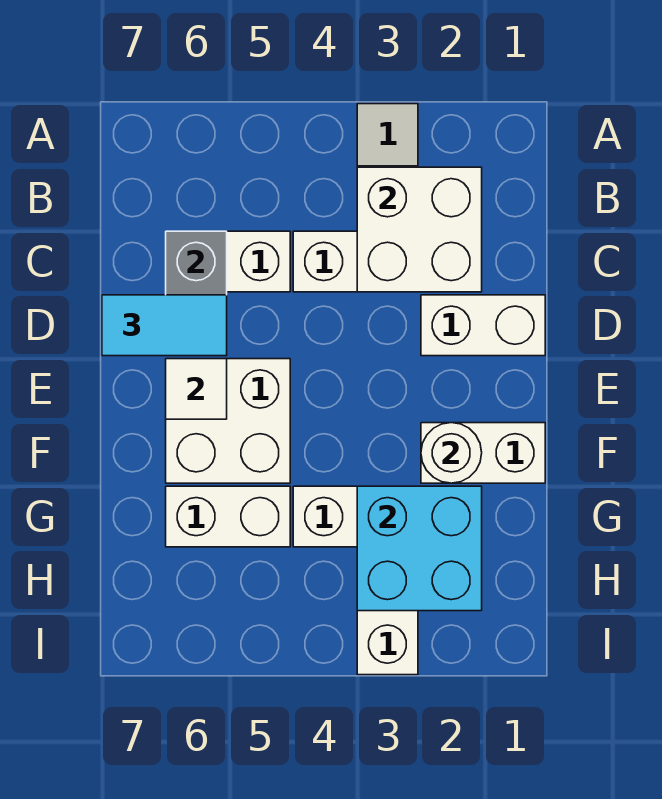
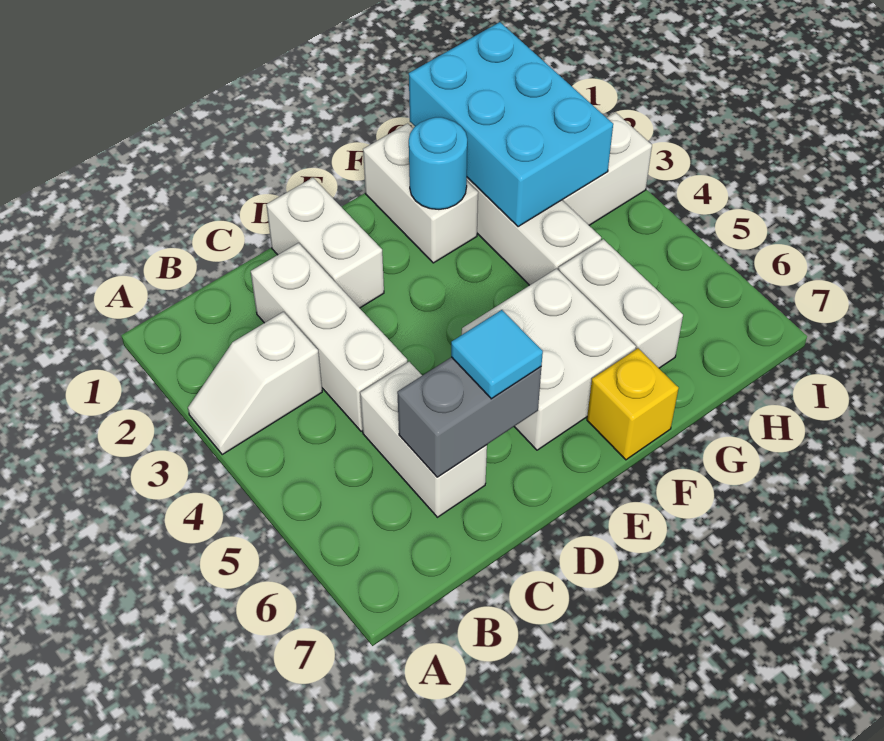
white brick B2:C3 level 2 -> none
cyan tile D6:D7 level 3 -> cyan tile D6 level 3
white tile E6 level 2 -> none
white round brick F2 level 2 -> cyan round brick F2 level 2
none -> yellow brick F7 level 1
cyan brick G2:H3 level 2 -> cyan brick G1:H3 level 2

